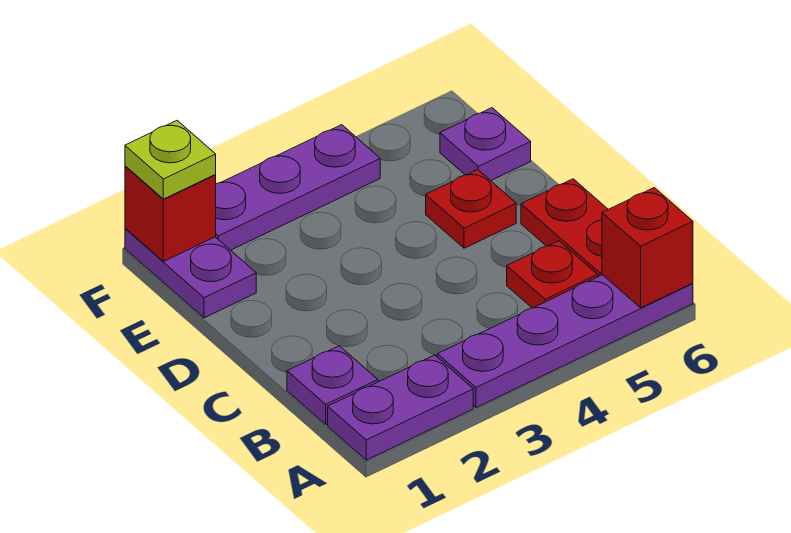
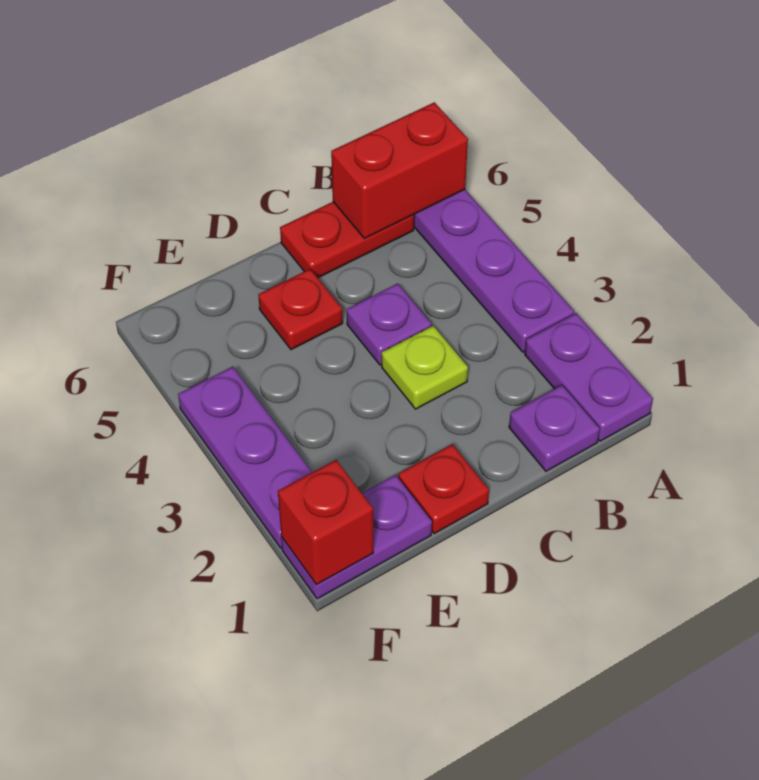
red brick A6 level 2 -> red brick A6:B6 level 2
red plate B5 level 1 -> red plate D1 level 1
purple plate E6 level 1 -> purple plate C4 level 1
lime plate F1 level 3 -> lime plate C3 level 1

